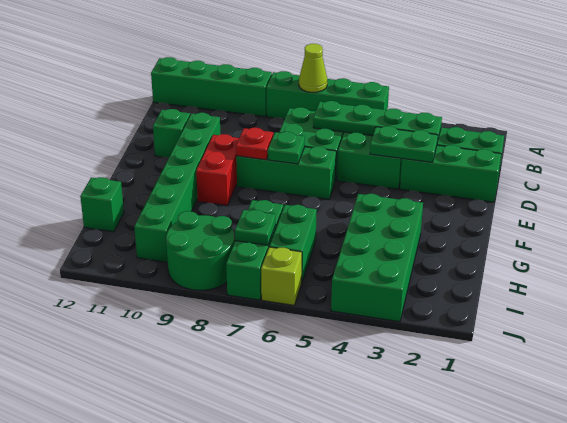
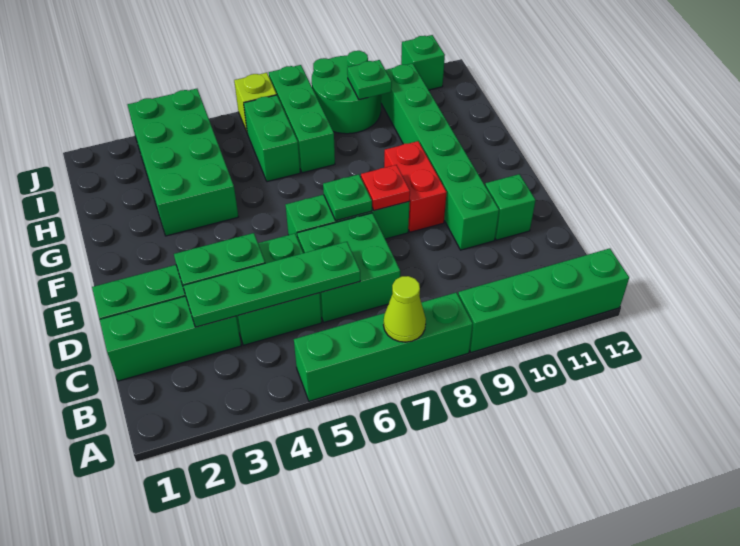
green brick H12 level 1 -> green brick J11 level 1
green plate I7 level 2 -> green plate I9 level 2

